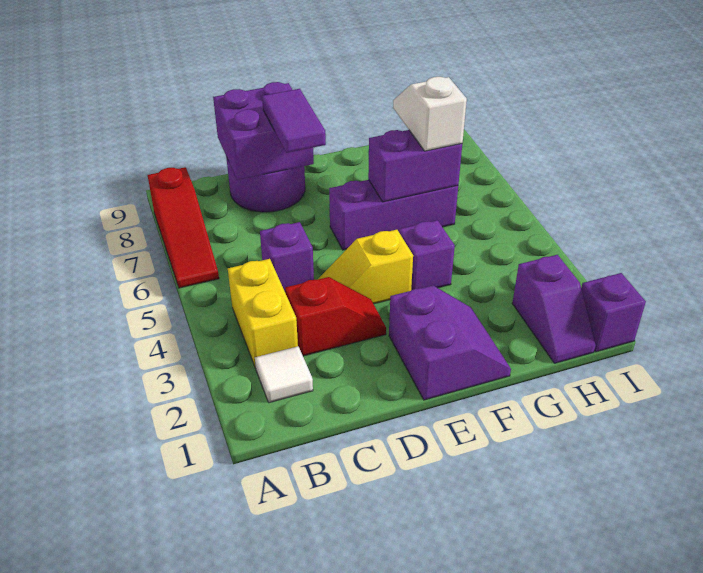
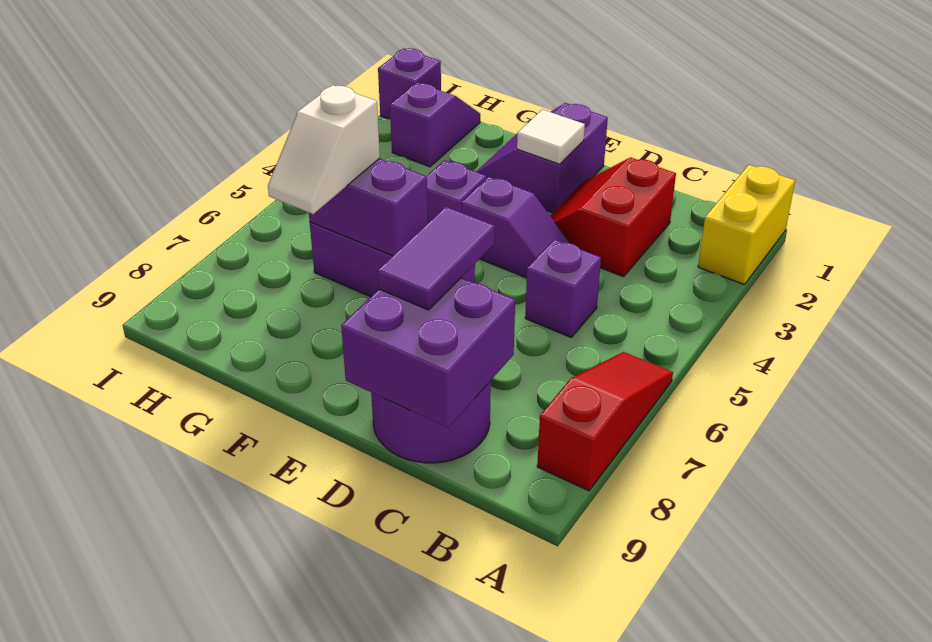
white tile B2 level 1 -> white tile E2 level 2
yellow brick B3:B4 level 1 -> yellow brick A1:A2 level 1
red slope C3:D3 level 1 top C -> red slope C2:D3 level 1 top C
yellow slope D4:E4 level 1 top E -> purple slope D4:E4 level 1 top E

